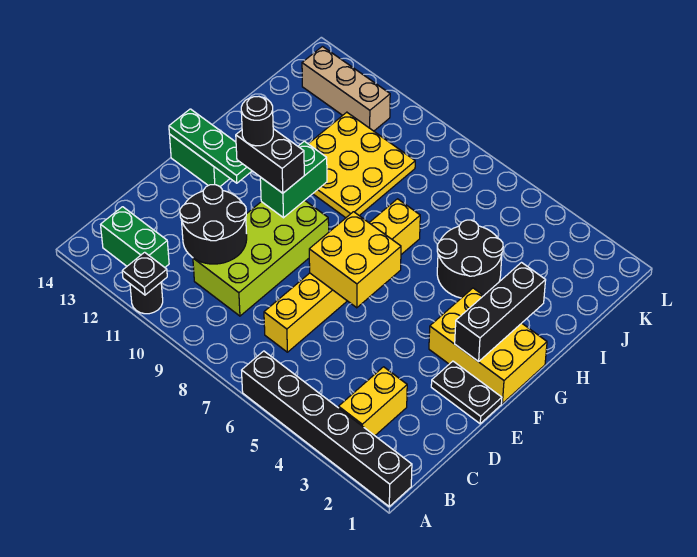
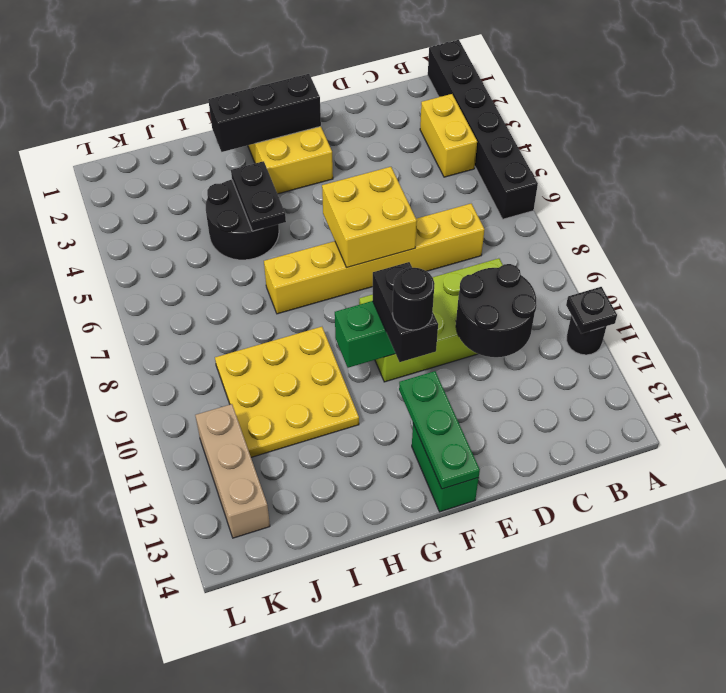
yellow brick B3:C3 level 1 -> yellow brick B3:B4 level 1
green brick B12:B13 level 1 -> none
black plate E1:E2 level 1 -> black plate H4:H5 level 2

